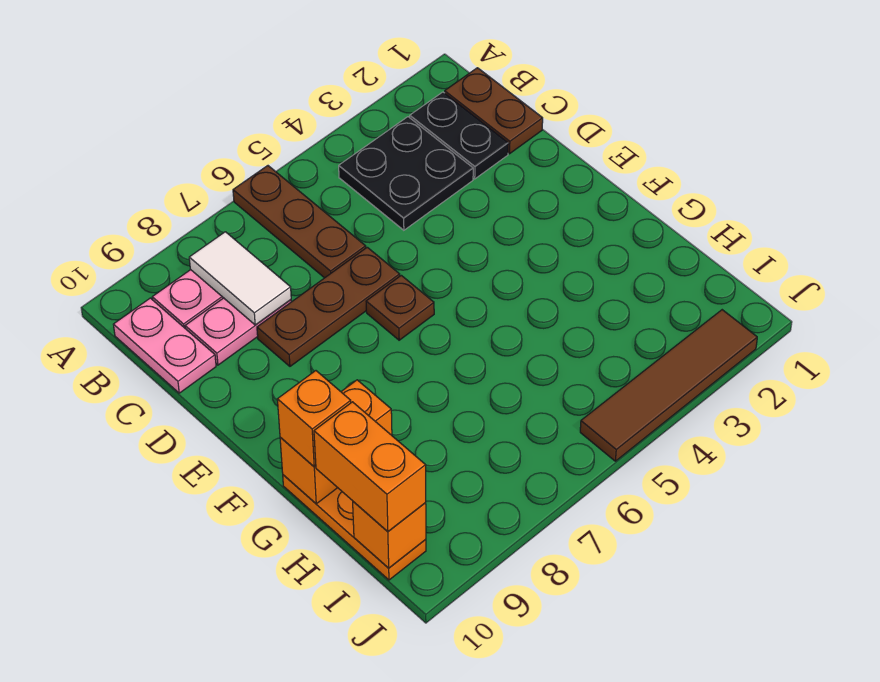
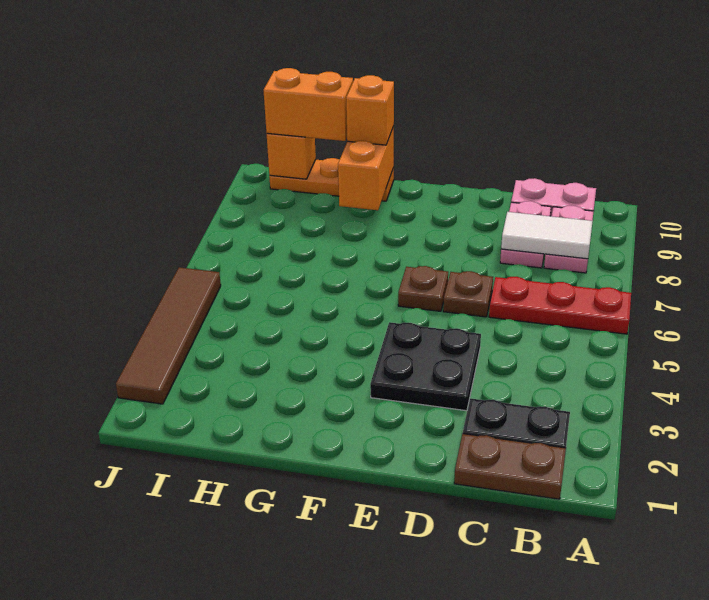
brown plate A6:C6 level 1 -> red plate A6:C6 level 1
black plate B3:C4 level 1 -> black plate D3:E4 level 1
brown plate D6:D8 level 1 -> brown plate D6 level 1

